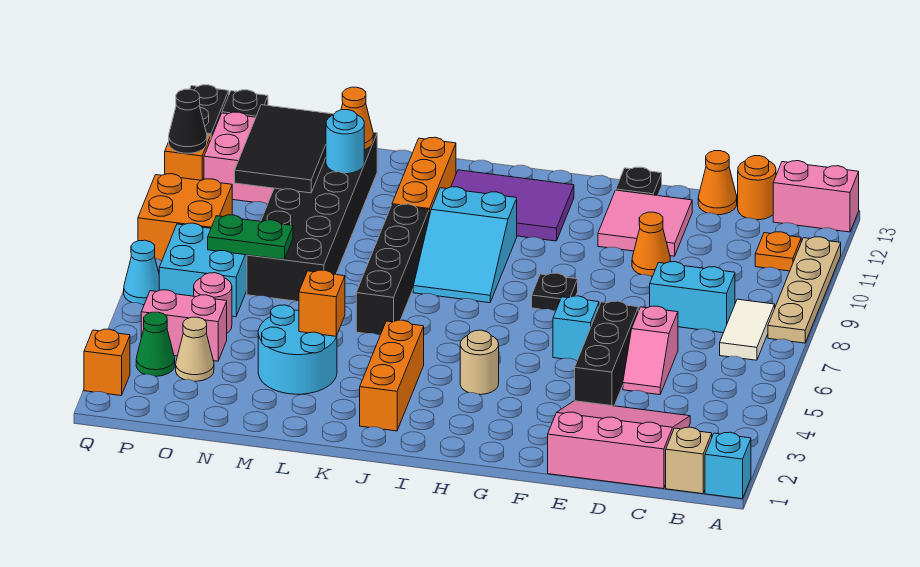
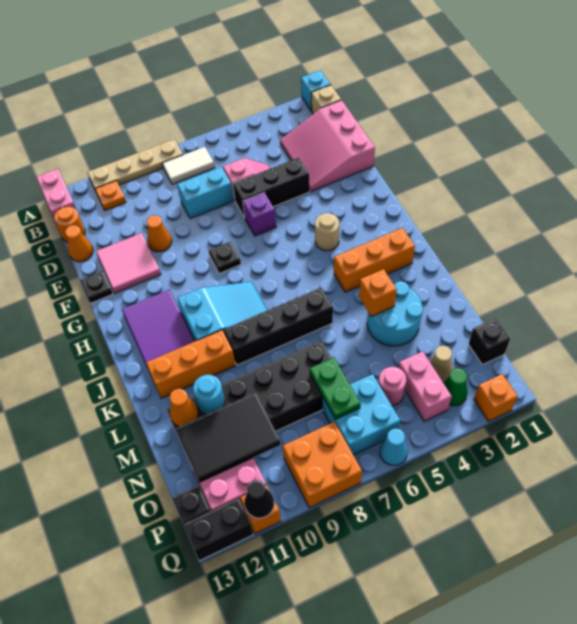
cyan brick C8:D8 level 1 -> cyan brick D7:D8 level 1
cyan brick F6 level 1 -> purple brick F6 level 1
none -> black brick O1 level 1

